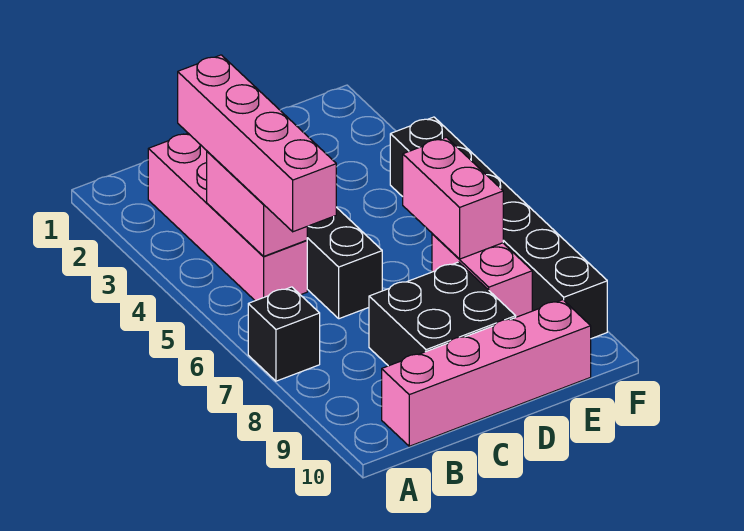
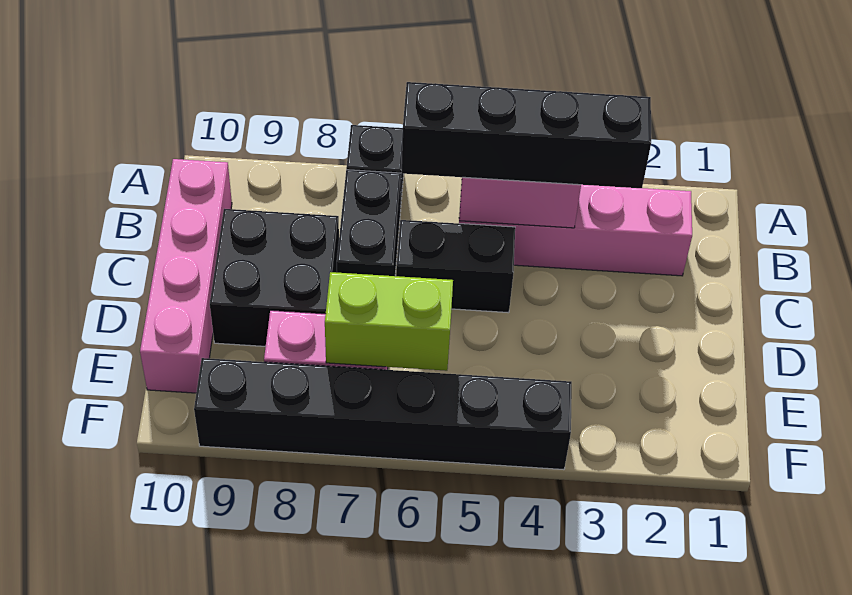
pink brick B3:B6 level 3 -> black brick B3:B6 level 3
none -> black brick B7:C7 level 1
pink brick E6:E7 level 2 -> lime brick E6:E7 level 2

